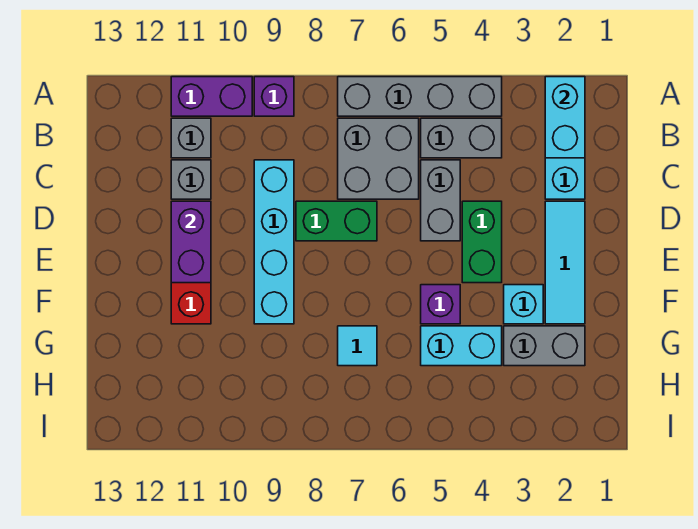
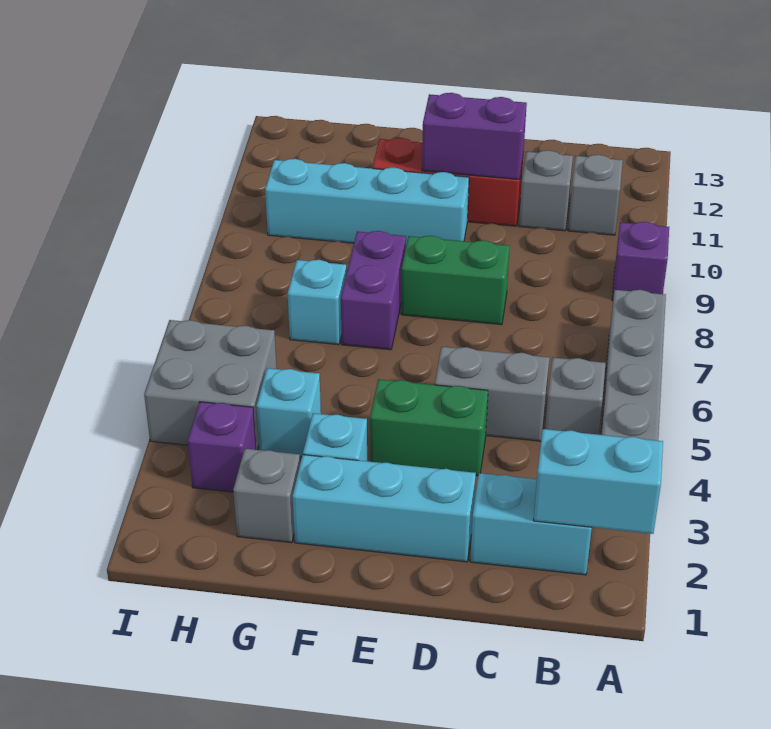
purple brick A10:A11 level 1 -> purple brick F7:F8 level 1
grey brick B4:B5 level 1 -> grey brick B5 level 1
grey brick B6:C7 level 1 -> grey brick H4:I5 level 1
cyan brick C9:F9 level 1 -> cyan brick E10:H10 level 1
cyan tile D2:F2 level 1 -> cyan brick D2:F2 level 1
green brick D7:D8 level 1 -> green brick D8:E8 level 1
purple brick F5 level 1 -> purple brick H3 level 1
grey brick G2:G3 level 1 -> grey brick G2 level 1
cyan brick G4:G5 level 1 -> cyan brick G4 level 1
cyan tile G7 level 1 -> cyan brick G7 level 1

